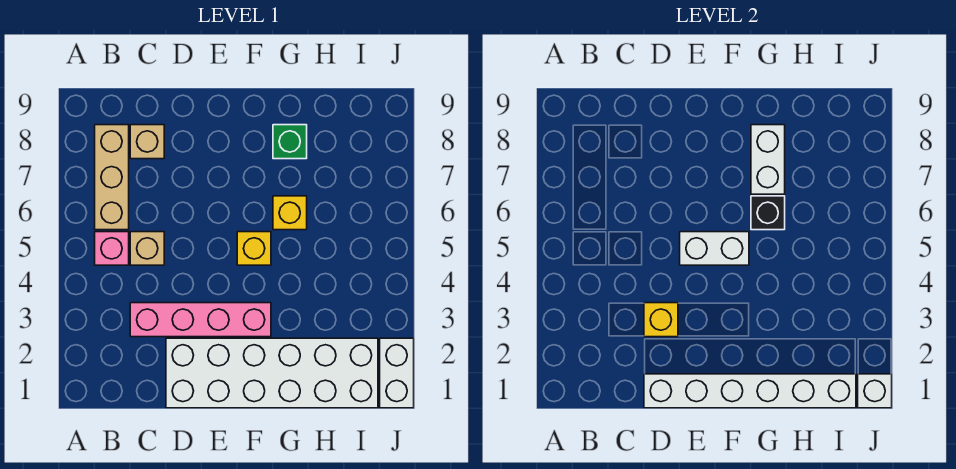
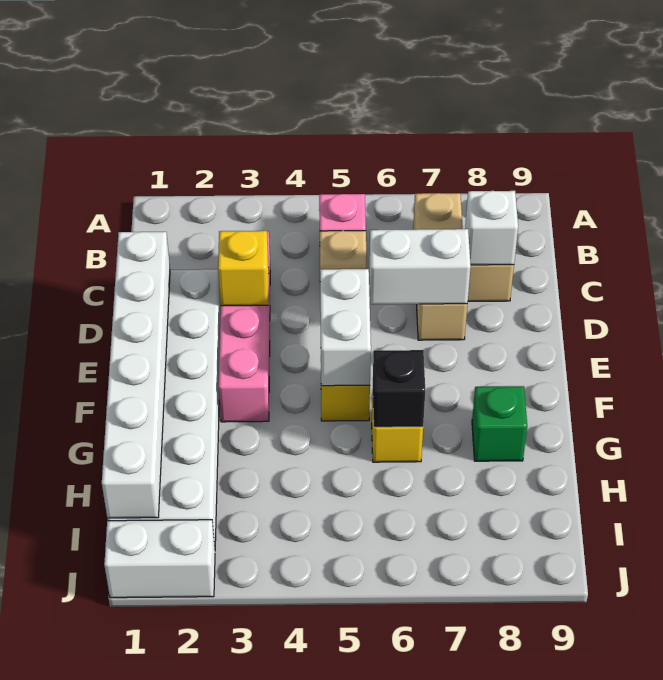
tan brick B6:B8 level 1 -> tan brick B7:D7 level 1
white brick G7:G8 level 2 -> white brick D6:D7 level 2
white brick J1 level 2 -> white brick C8 level 2

